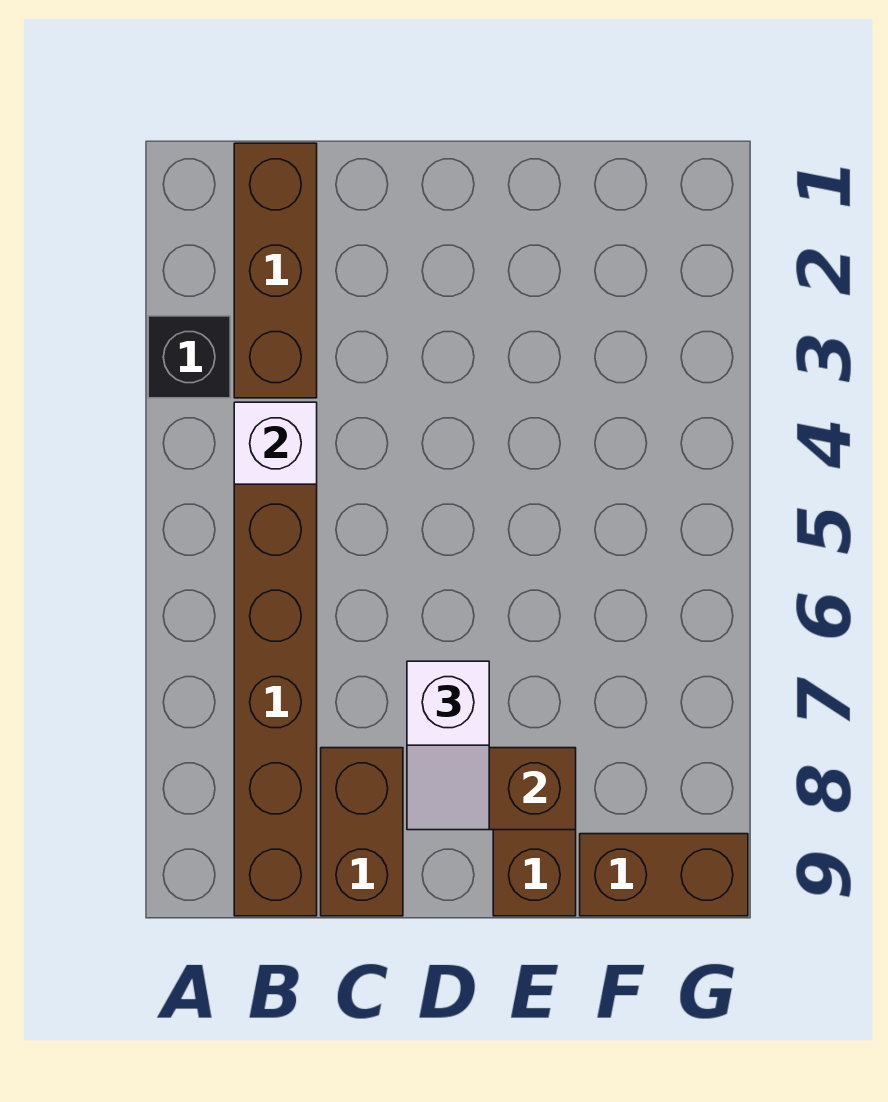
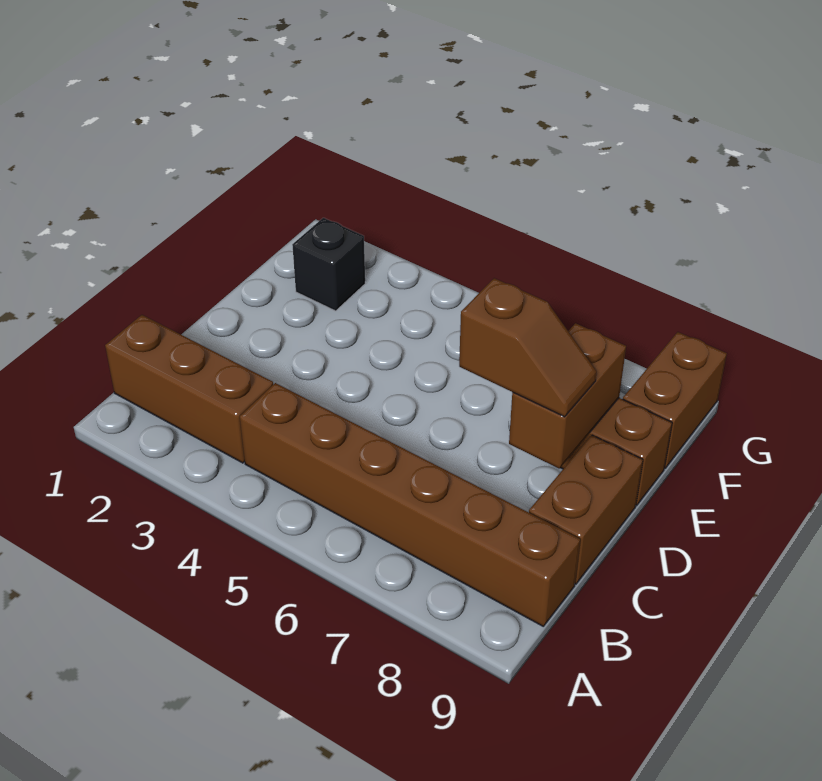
black brick A3 level 1 -> black brick F2 level 1
white brick B4 level 2 -> none
brown brick C8:C9 level 1 -> brown brick C9:D9 level 1
white slope D7:D8 level 3 top 7 -> brown slope D7:D8 level 3 top 7

